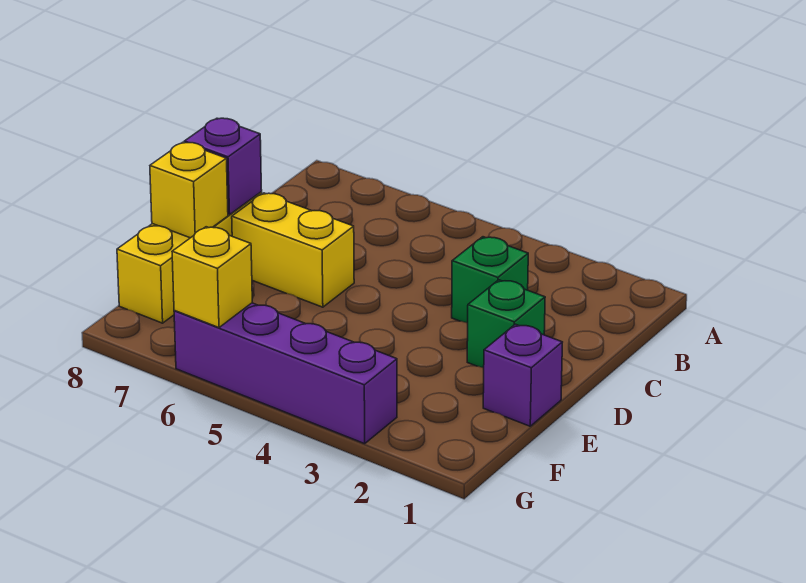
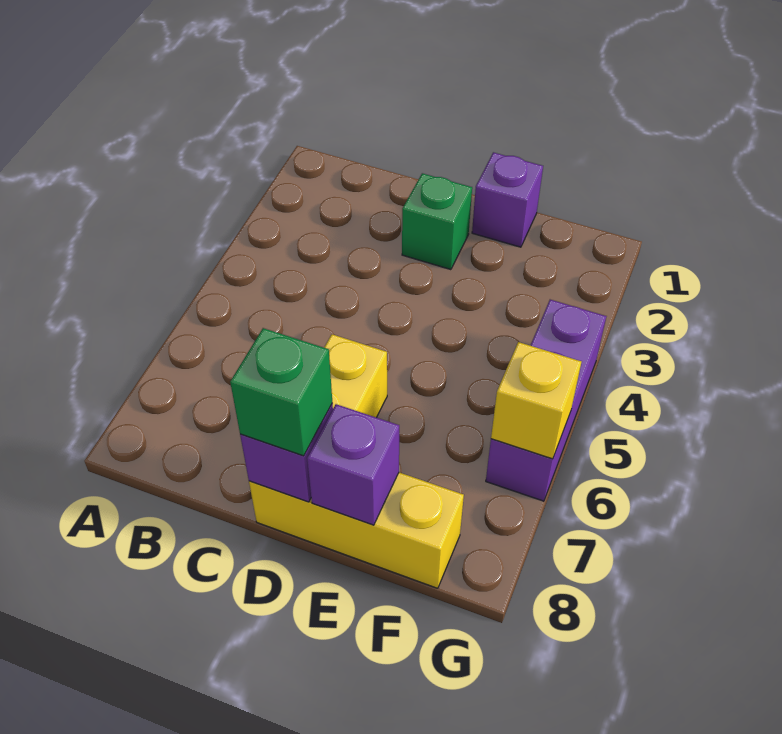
green brick C3 level 1 -> green brick D8 level 3
yellow brick E8 level 2 -> purple brick E8 level 2
purple brick G3:G6 level 1 -> purple brick G4:G6 level 1

